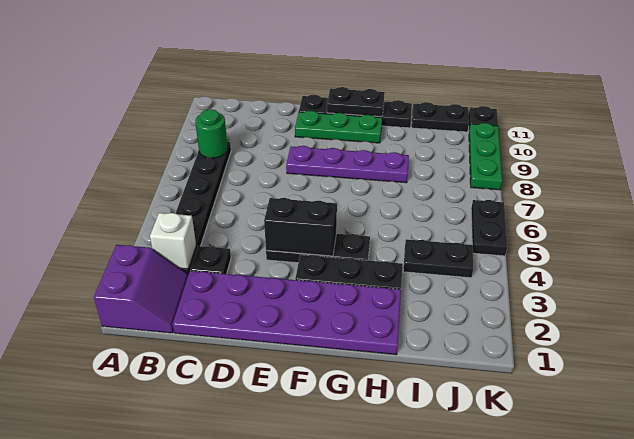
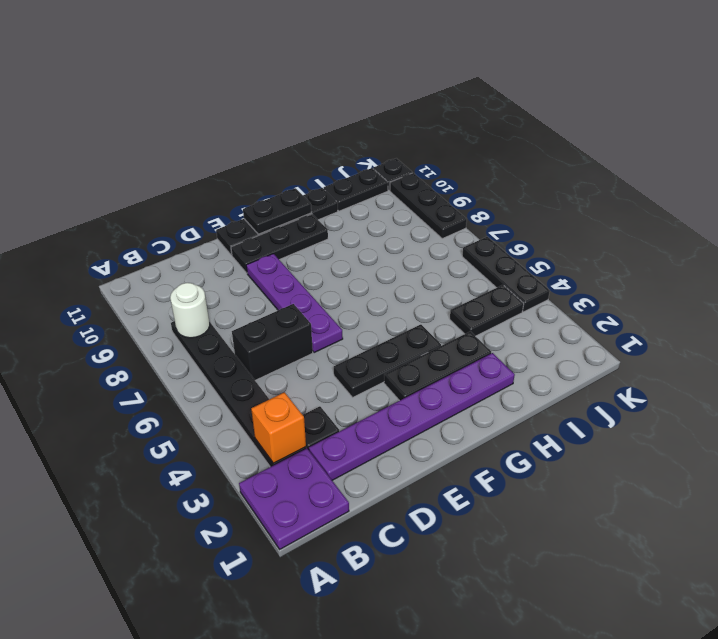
purple slope A1:B2 level 1 top A -> purple plate A1:B2 level 1
white brick B3 level 2 -> orange brick B3 level 2
green round brick B8 level 2 -> white round brick B8 level 2
purple plate C1:H2 level 1 -> purple plate C2:H2 level 1
black brick E4:F4 level 2 -> black brick C6:D6 level 1
purple plate E8:H8 level 1 -> purple plate E6:E9 level 1
green plate E10:G10 level 1 -> black plate E10:G10 level 1
black plate K5:K6 level 1 -> black plate K4:K6 level 1
green plate K8:K10 level 1 -> black plate K8:K10 level 1

